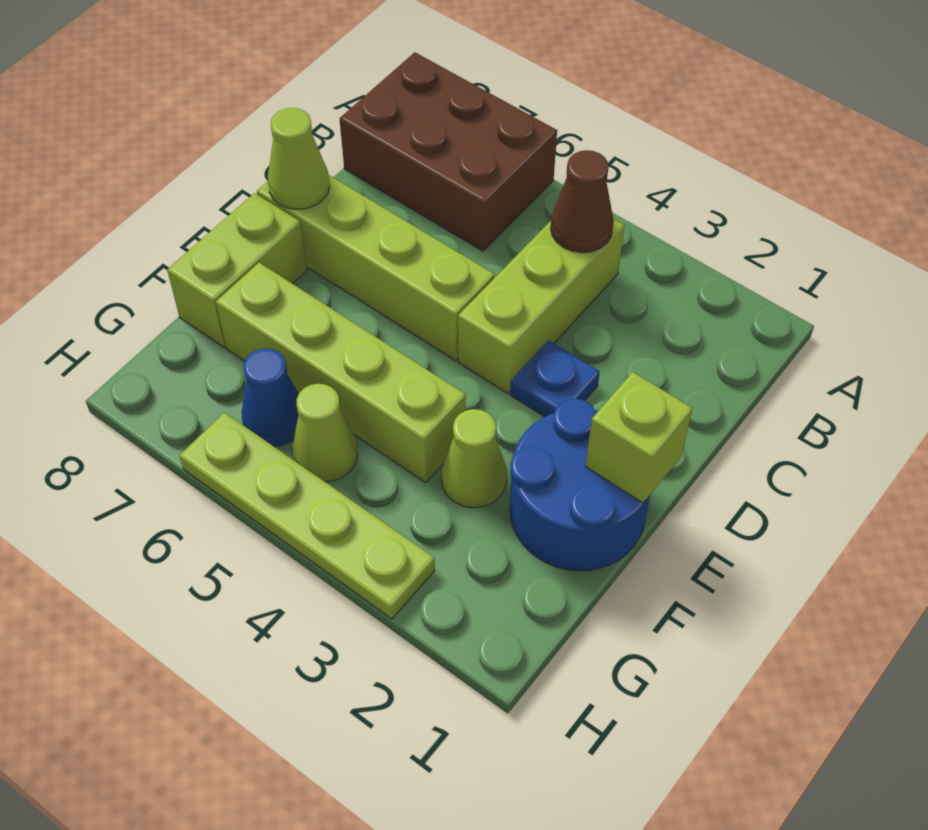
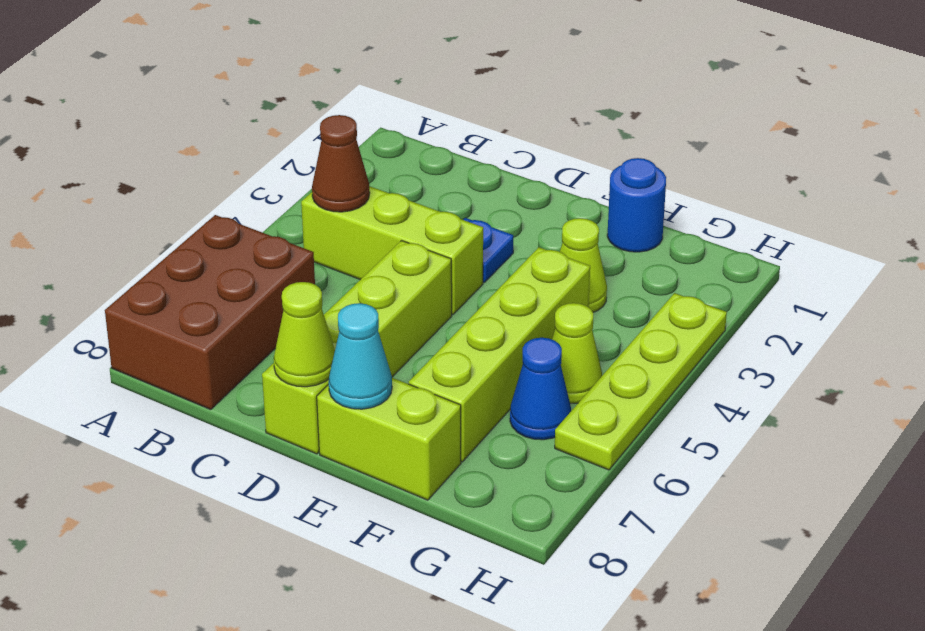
blue round brick E1:F2 level 1 -> blue round brick F1 level 1
lime brick E1 level 2 -> none
none -> cyan cone E8 level 2

